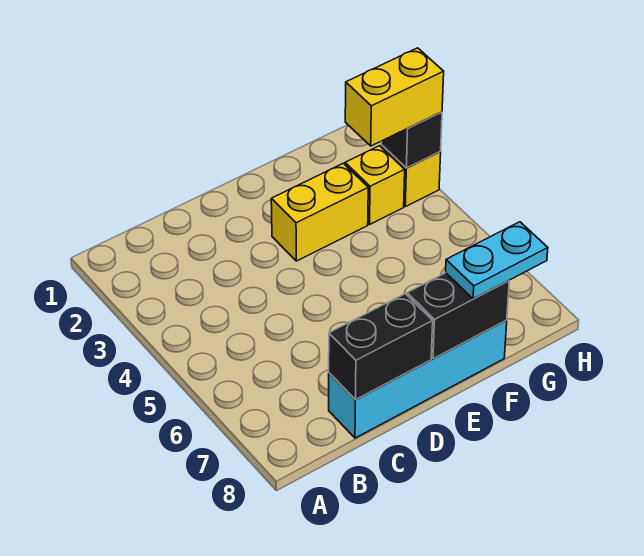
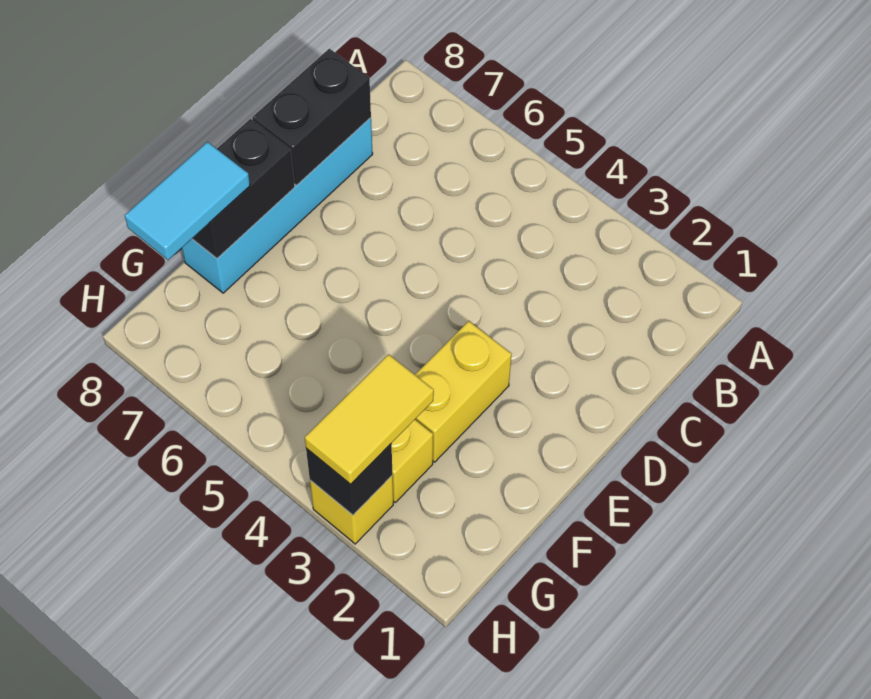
cyan plate F8:G8 level 3 -> cyan tile F8:G8 level 3
yellow brick G3:H3 level 3 -> yellow tile G3:H3 level 3

